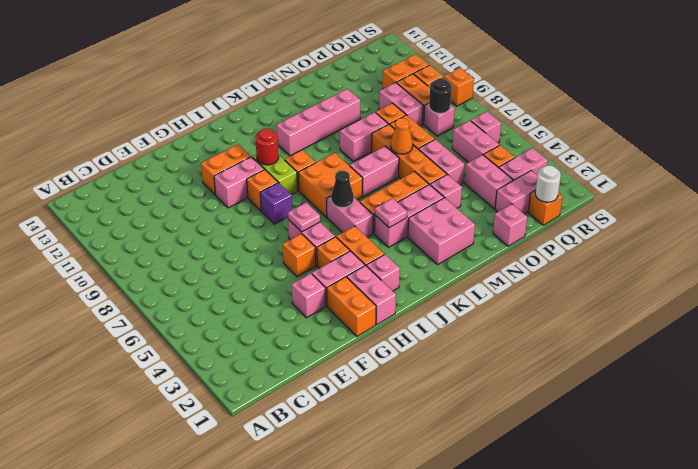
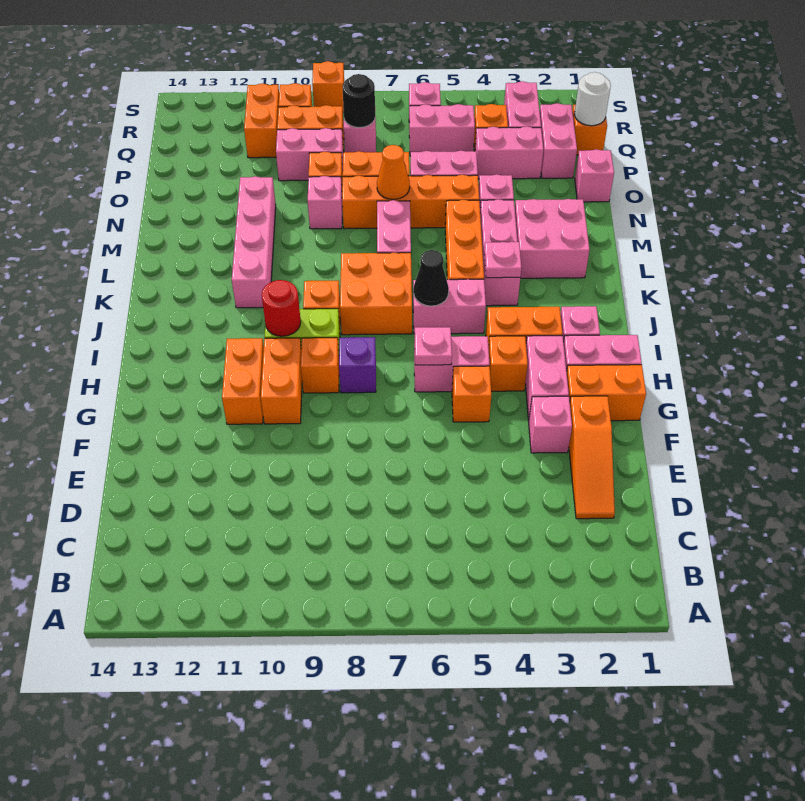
none -> orange slope D2:F2 level 1 top F
pink brick G10:H10 level 1 -> orange brick G10:H10 level 1
pink brick M9:N9 level 1 -> pink brick N9 level 1

